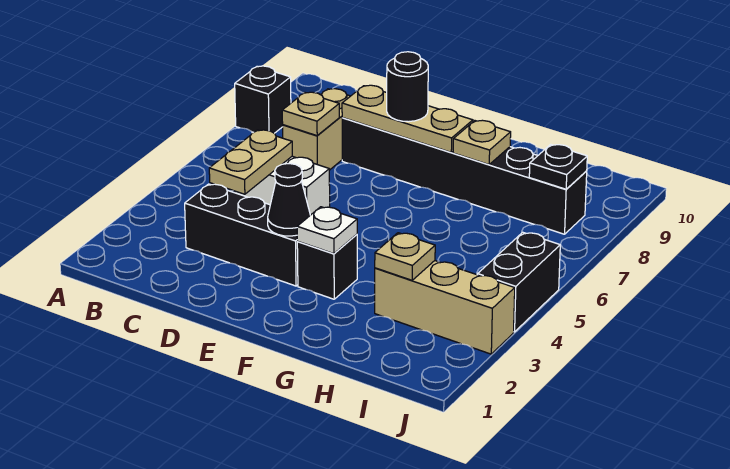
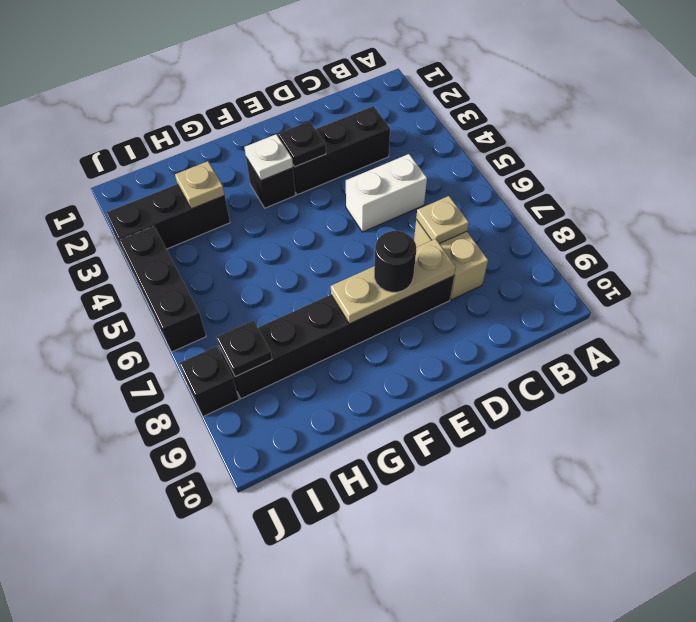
black brick A8 level 1 -> black brick J8 level 1
tan plate C4:C5 level 2 -> none
black cone E3 level 2 -> black plate E3 level 2
tan plate G8 level 2 -> none
tan brick H3:J3 level 1 -> black brick H3:J3 level 1
black brick J4:J5 level 1 -> black brick J4:J6 level 1

